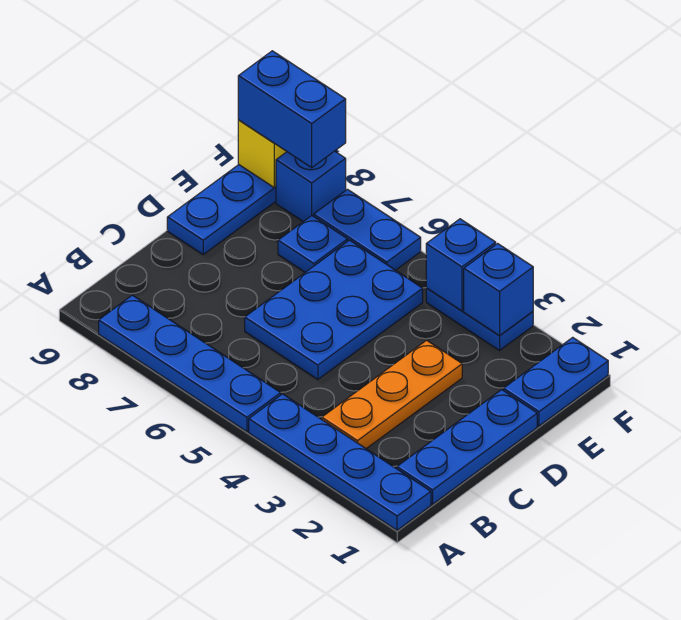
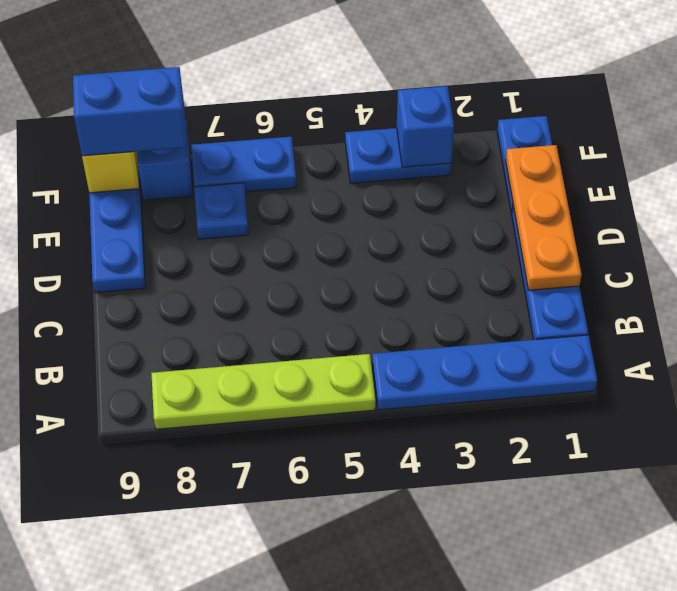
blue plate A5:A8 level 1 -> lime plate A5:A8 level 1
orange plate B3:D3 level 1 -> orange plate C1:E1 level 2
blue plate C5:E6 level 1 -> none
blue brick F4 level 2 -> none

